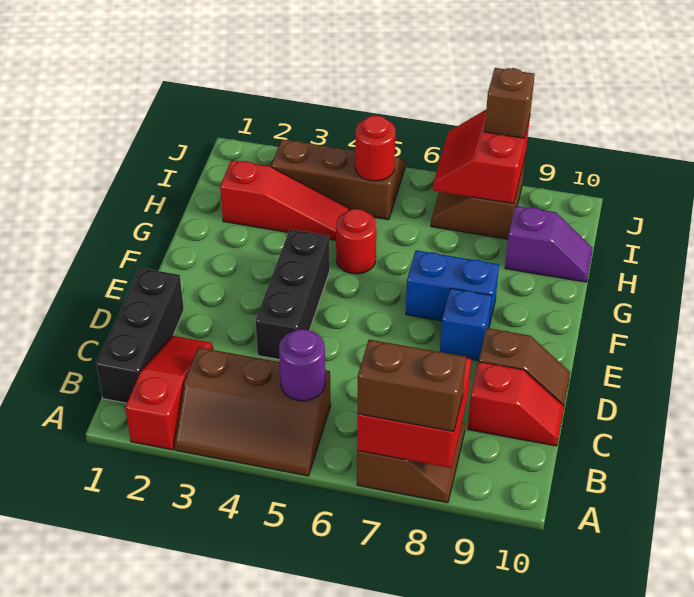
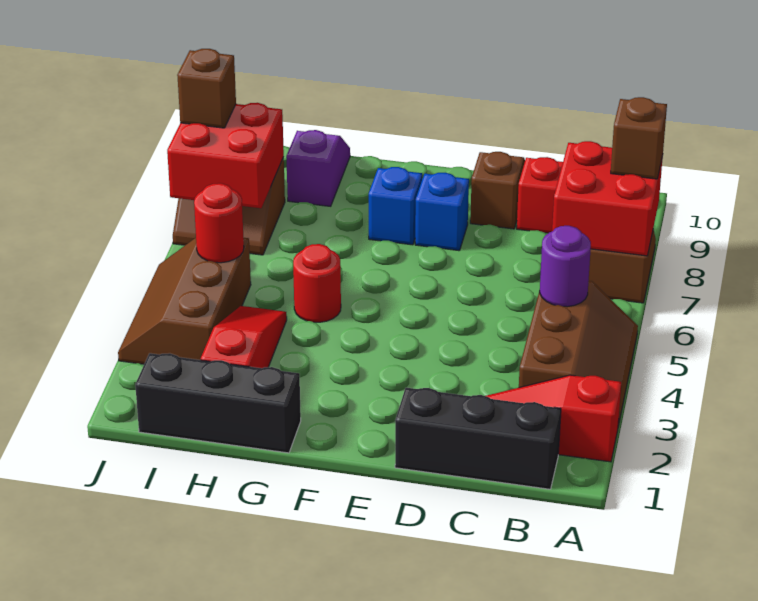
brown brick A7:A8 level 3 -> brown brick A8 level 3
black brick D4:F4 level 1 -> black brick G1:I1 level 1
blue brick F7:F8 level 1 -> blue brick F8 level 1
red slope I7:J8 level 2 top 8 -> red brick I7:J8 level 2

